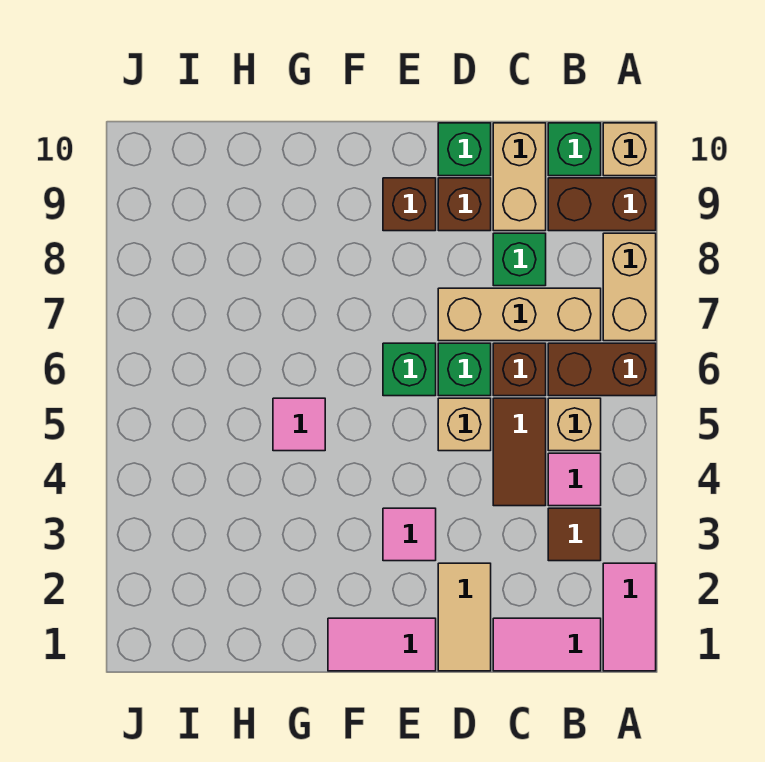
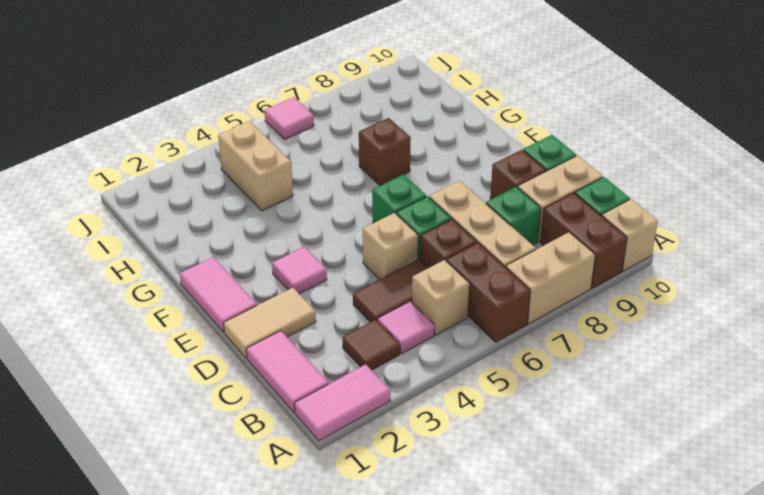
brown brick E9 level 1 -> brown brick G7 level 1
pink tile G5 level 1 -> pink tile J6 level 1
none -> tan brick H4:I4 level 1

